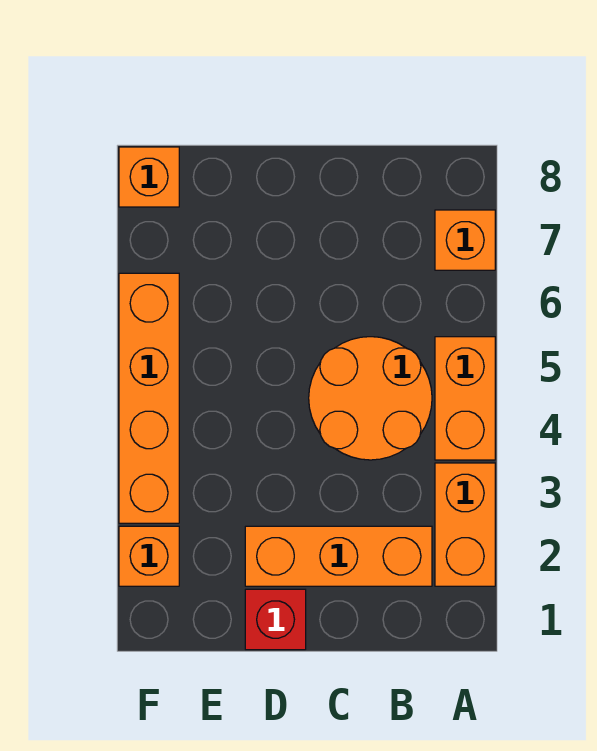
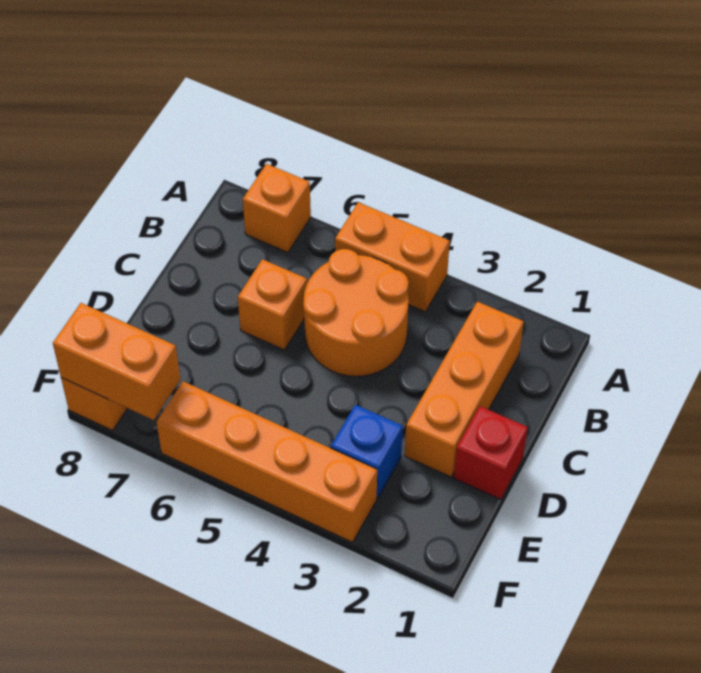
orange brick A2:A3 level 1 -> orange brick F7:F8 level 2
none -> blue brick E3 level 1
orange brick F2 level 1 -> orange brick C6 level 1

